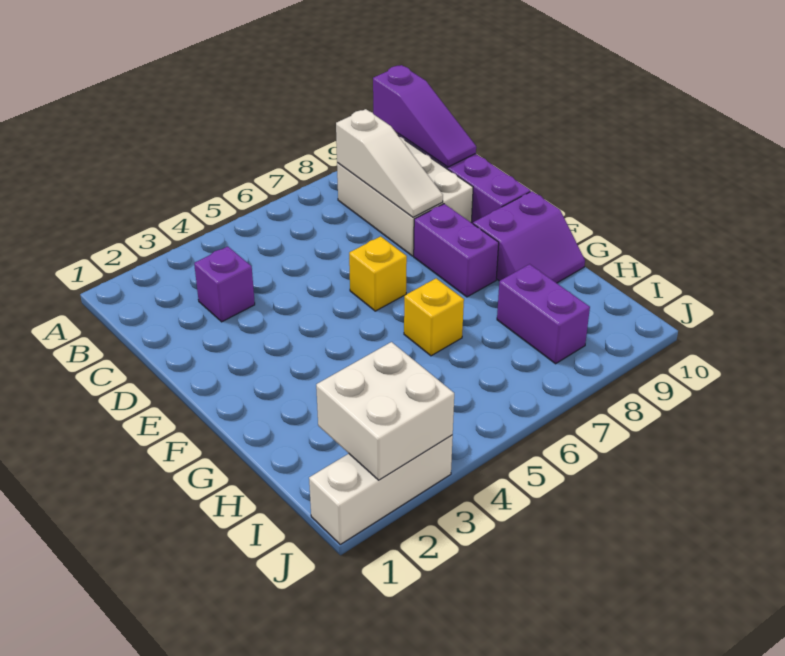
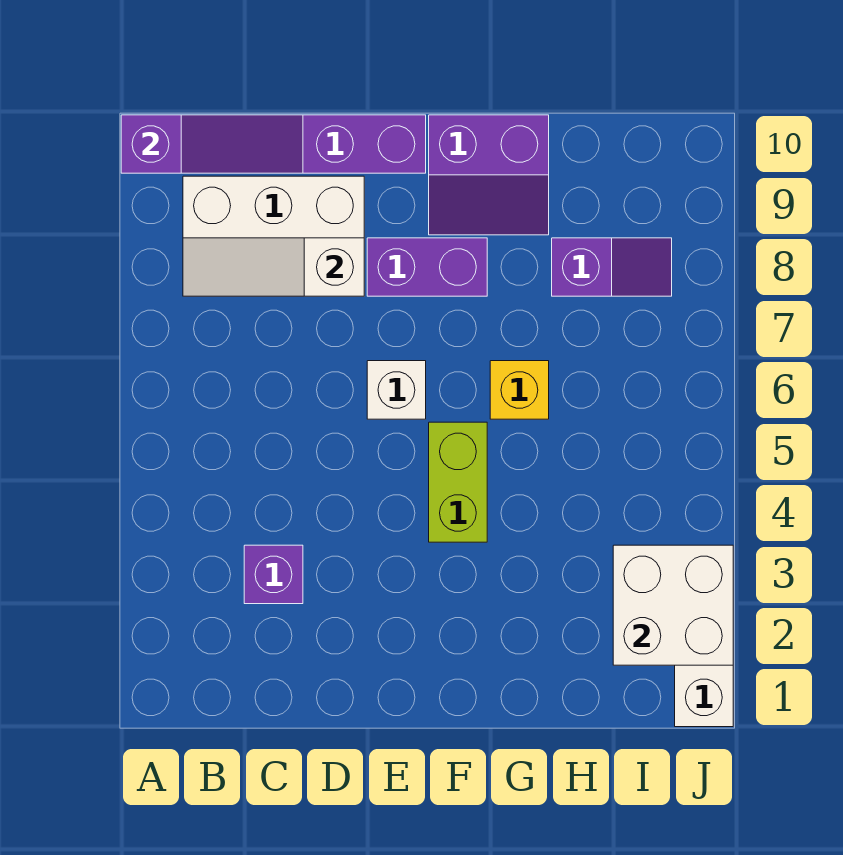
white slope B8:D8 level 2 top B -> white slope B8:D8 level 2 top D
yellow brick E6 level 1 -> white brick E6 level 1
none -> lime brick F4:F5 level 1
purple slope F9:G10 level 1 top F -> purple slope F9:G10 level 1 top 10
purple brick H8:I8 level 1 -> purple slope H8:I8 level 1 top H

